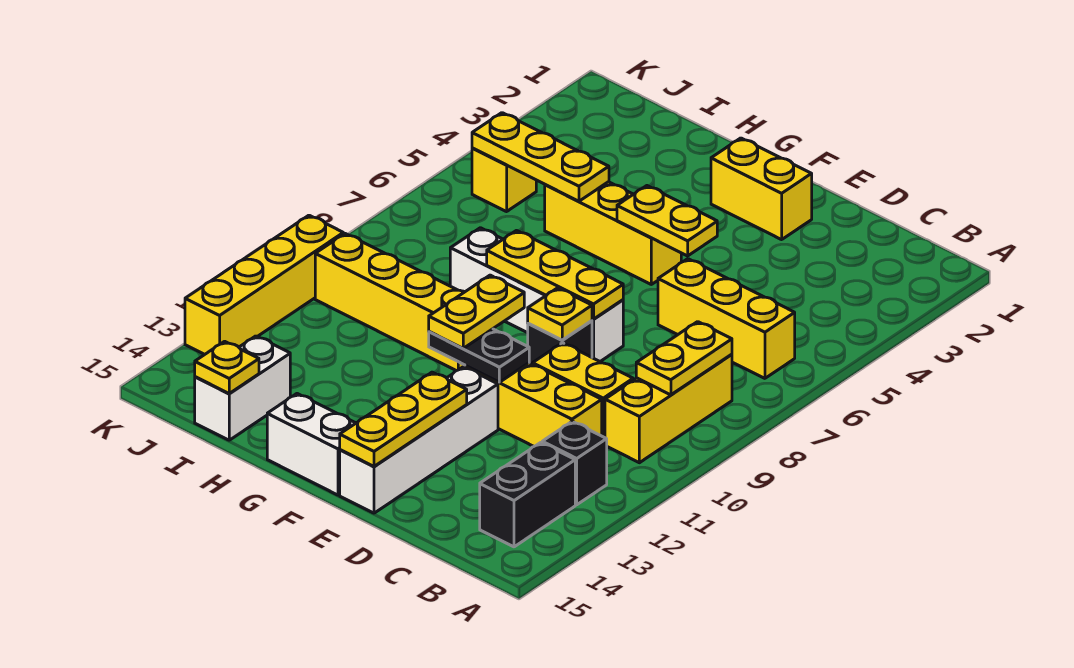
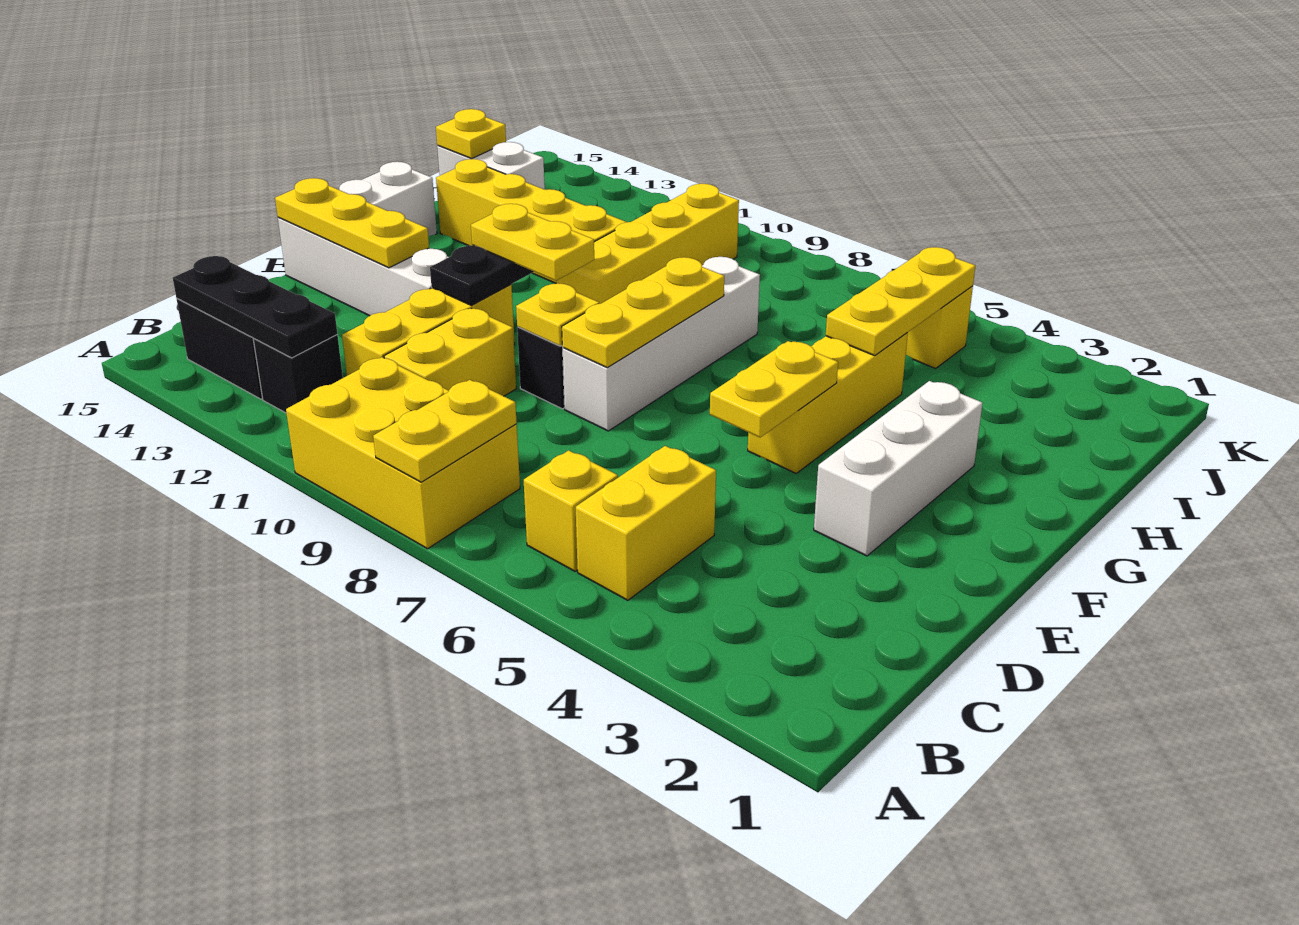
yellow brick B6:D6 level 1 -> yellow brick B6 level 1
yellow brick B8:B10 level 1 -> yellow brick A8:B10 level 1
yellow plate B8:B9 level 2 -> yellow plate A8:B8 level 2
none -> black plate B12:B14 level 2
yellow brick E2:F2 level 1 -> yellow brick B5:C5 level 1
none -> white brick E3:G3 level 1
yellow brick K10:K13 level 1 -> yellow brick H11:H14 level 1

